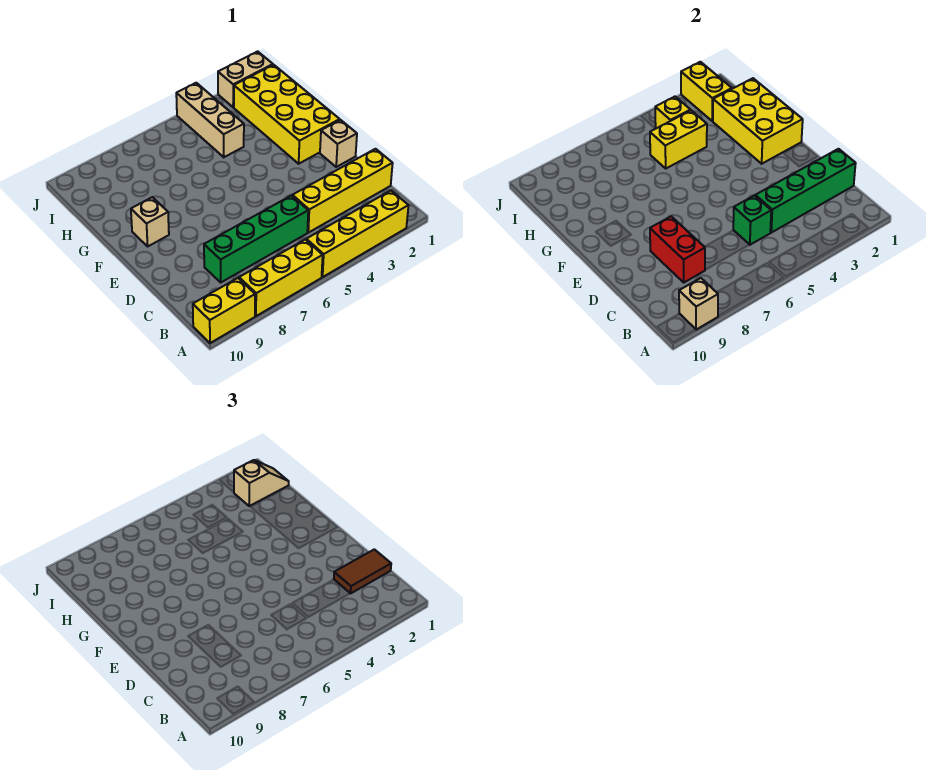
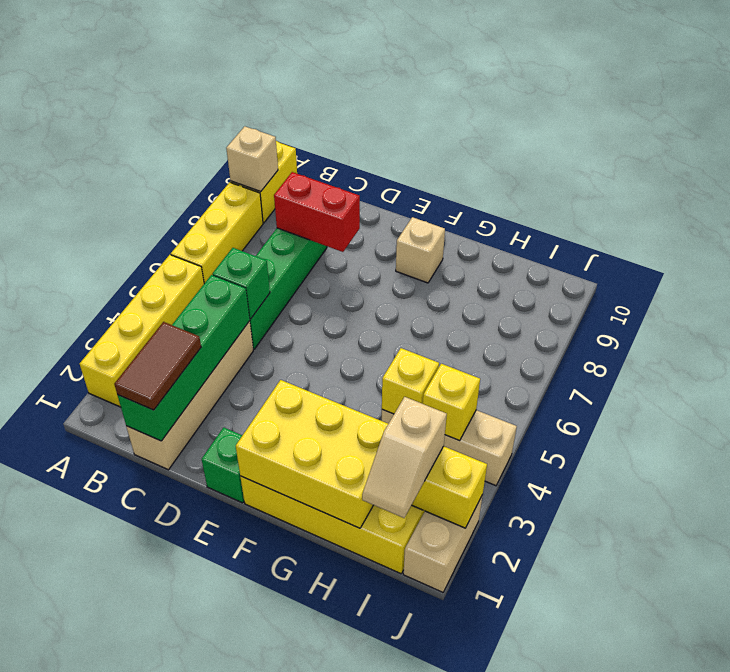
yellow brick C1:C4 level 1 -> tan brick C1:C4 level 1
tan brick E1 level 1 -> green brick E1 level 1
yellow brick H4:H5 level 2 -> yellow brick H4 level 2

